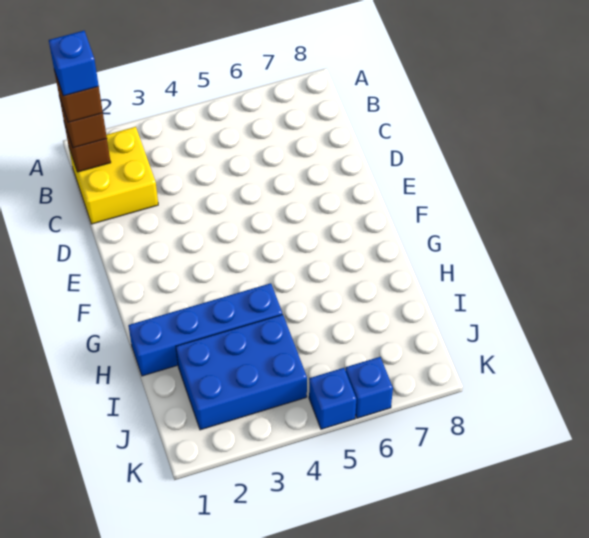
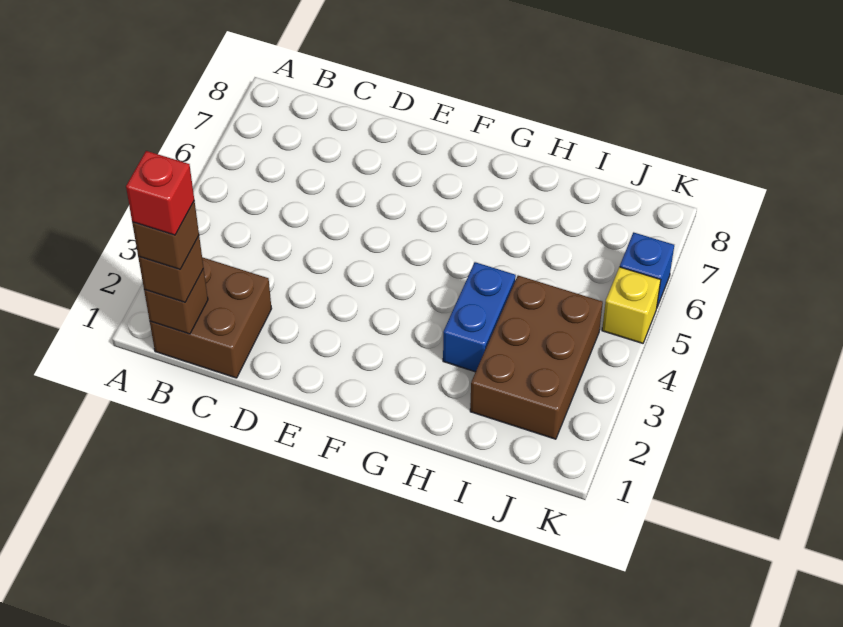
yellow brick B1:C2 level 1 -> brown brick B1:C2 level 1
blue brick B1 level 5 -> red brick B1 level 5
blue brick H1:H4 level 1 -> blue brick H3:H4 level 1
blue brick I2:J4 level 1 -> brown brick I2:J4 level 1
blue brick K5 level 1 -> yellow brick K5 level 1

